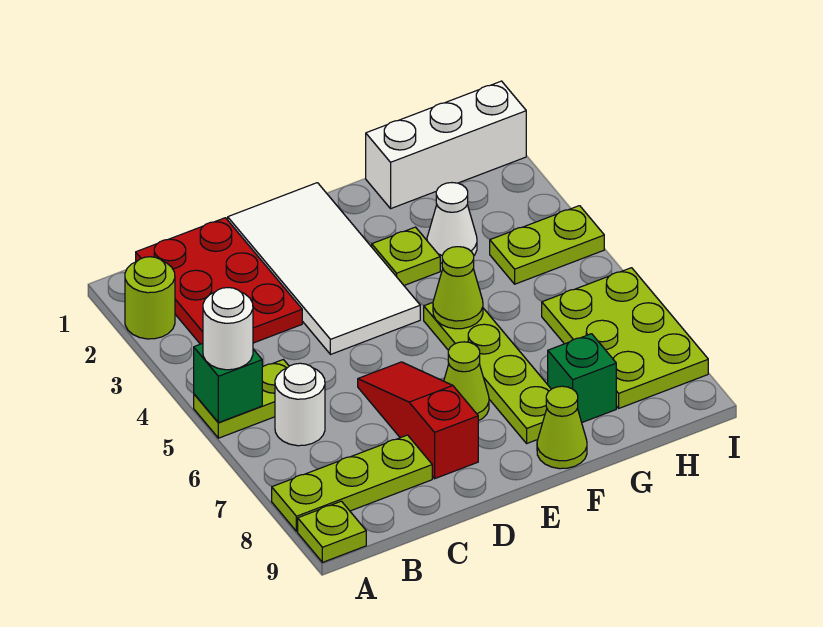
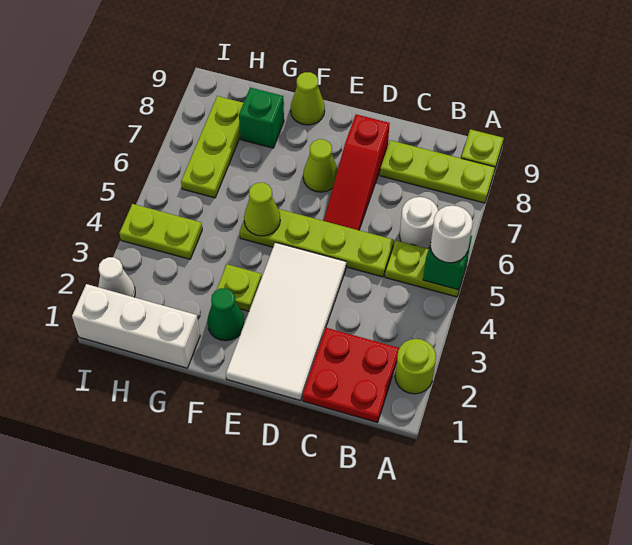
red plate B1:C3 level 1 -> red plate B1:C2 level 1
none -> green cone F2 level 1
lime plate F5:F8 level 1 -> lime plate C5:F5 level 1
white cone G3 level 1 -> white cone I2 level 1
lime plate H6:I8 level 1 -> lime plate H6:H8 level 1

